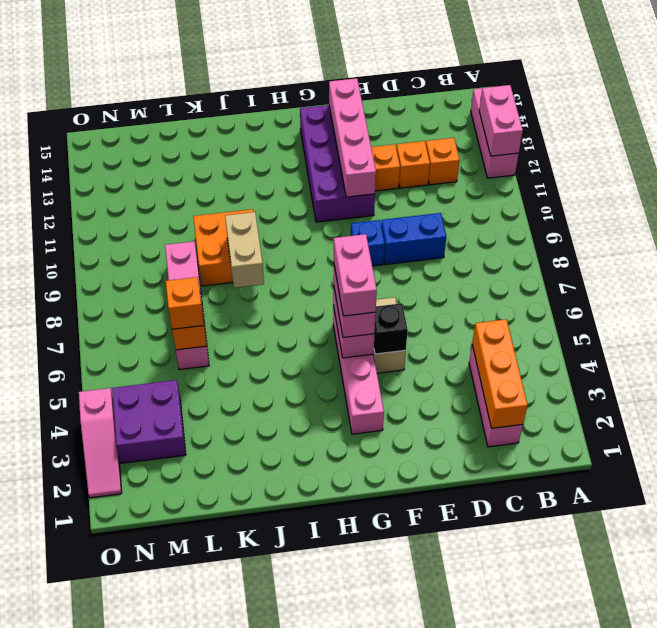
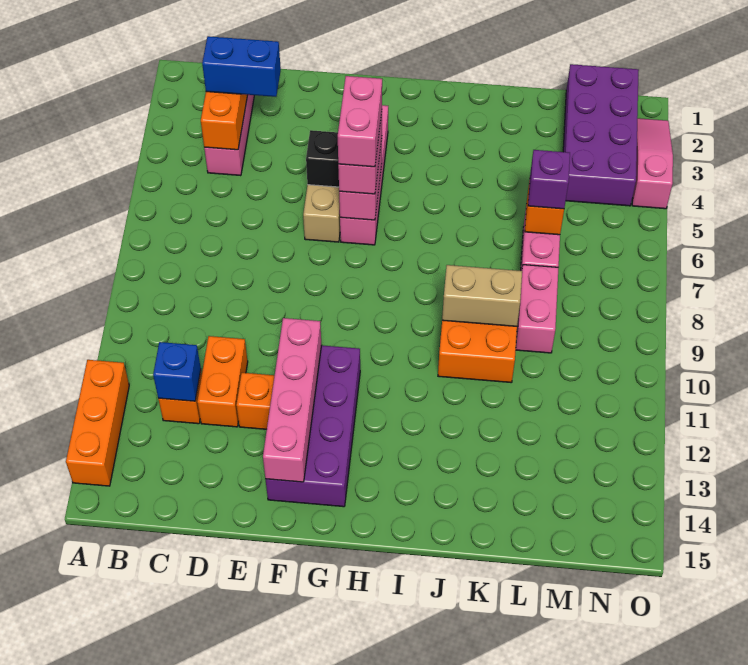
pink brick A12:A14 level 1 -> orange brick A12:A14 level 1
pink brick A12:A13 level 2 -> none
blue brick D9:E9 level 1 -> blue brick C3:D3 level 3
orange brick D12 level 1 -> orange brick D11:D12 level 1
blue brick F9 level 1 -> blue brick C12 level 2
tan brick J8:J9 level 2 -> tan brick J9:K9 level 2
orange brick L6 level 3 -> purple brick L6 level 3
purple brick M3:N4 level 1 -> purple brick M1:N4 level 1

